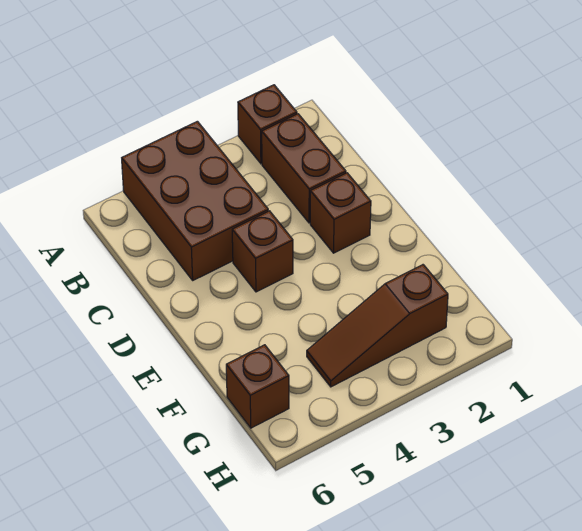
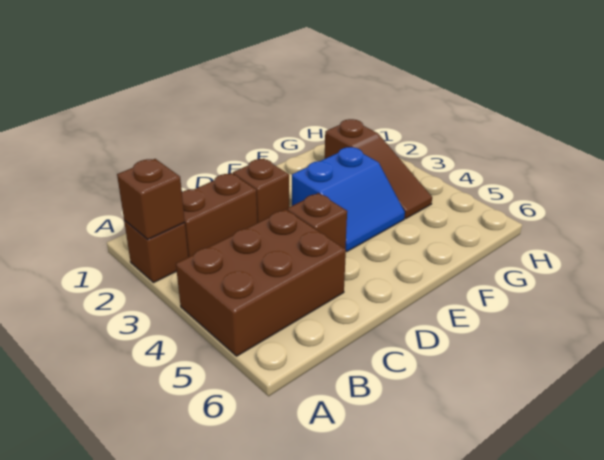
none -> blue slope E3:F4 level 1 top 3
brown brick G6 level 1 -> brown brick A2 level 2

